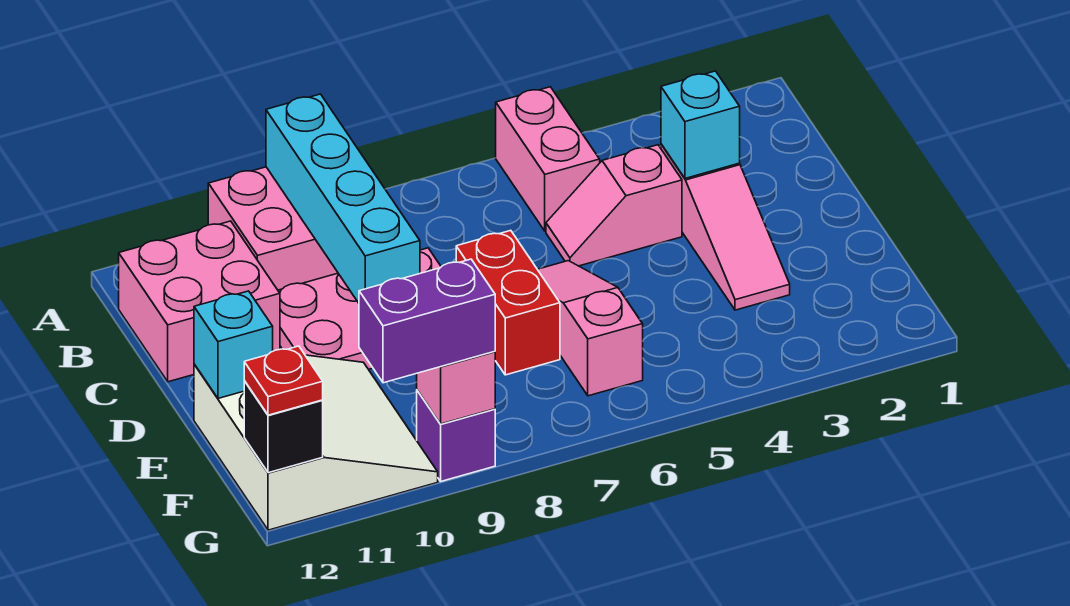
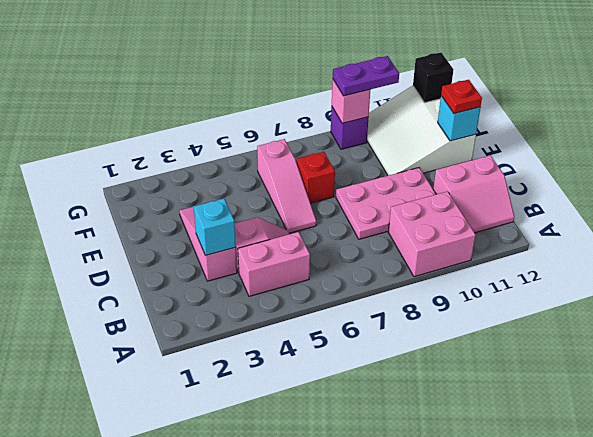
pink brick A5:B5 level 1 -> pink brick B4:B5 level 1
cyan brick A9:D9 level 2 -> none
pink brick B11:C12 level 1 -> pink slope B11:C12 level 1 top C
red brick D7:E7 level 1 -> red brick E7 level 1
purple brick G9:G10 level 3 -> purple plate G9:G10 level 3
red plate G12 level 3 -> red plate E12 level 3

